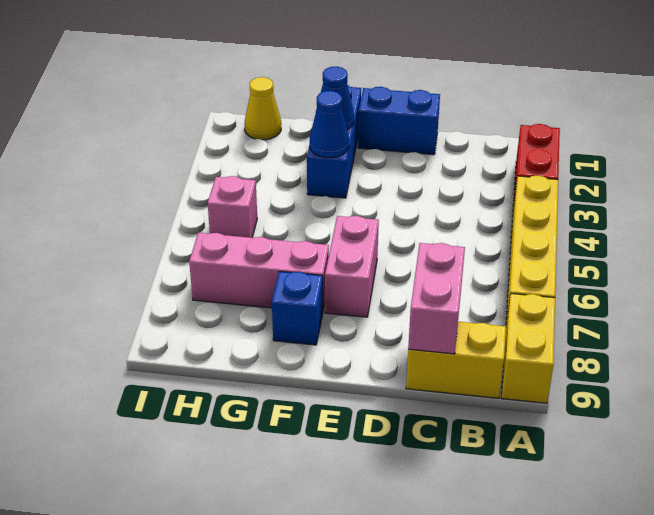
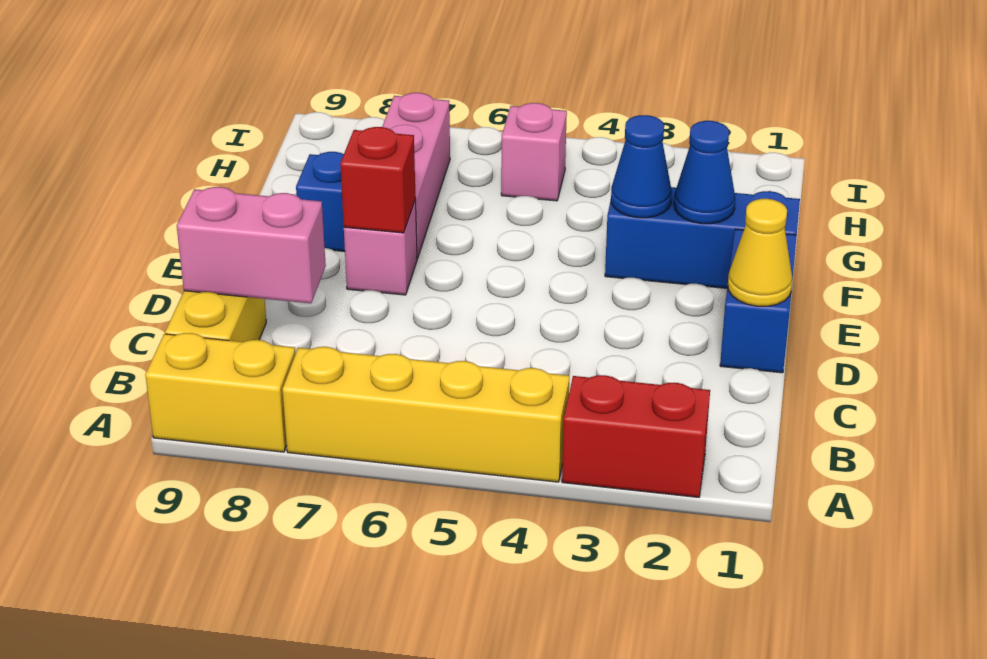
pink brick E6:E7 level 1 -> pink brick E7 level 1
none -> red brick E7 level 2
yellow cone H1 level 1 -> yellow cone D1 level 2

